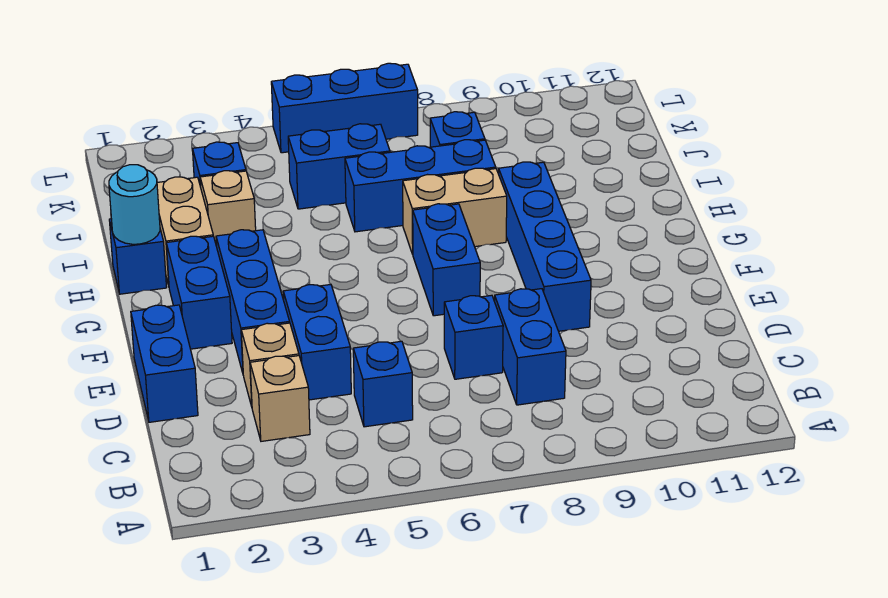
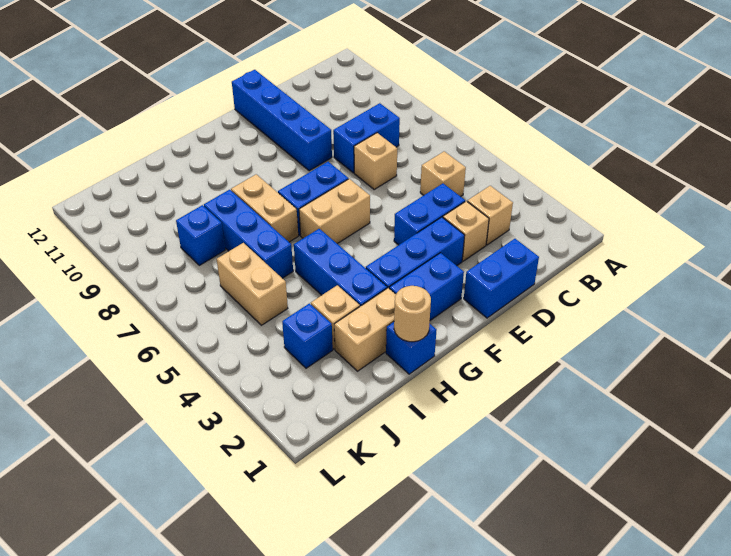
blue brick C5 level 1 -> tan brick C5 level 1
blue brick D7 level 1 -> tan brick D7 level 1
blue brick E9:H9 level 1 -> blue brick E9:E12 level 1
none -> tan brick F6:G6 level 1
cyan round brick H1 level 2 -> tan round brick H1 level 2
blue brick J5:J6 level 1 -> tan brick J5:J6 level 1
blue brick L5:L7 level 1 -> blue brick H3:H5 level 1

